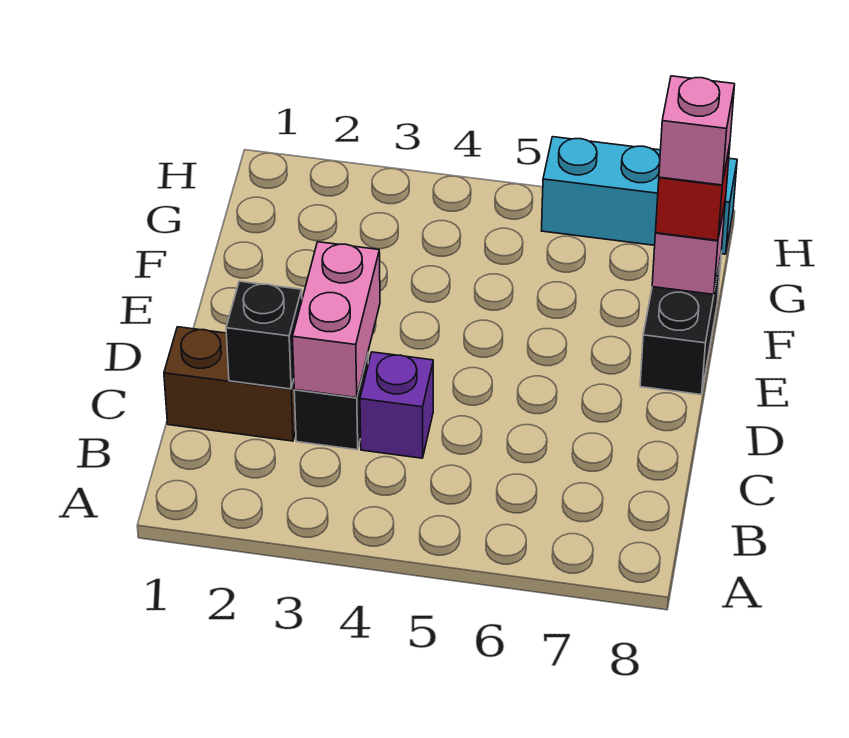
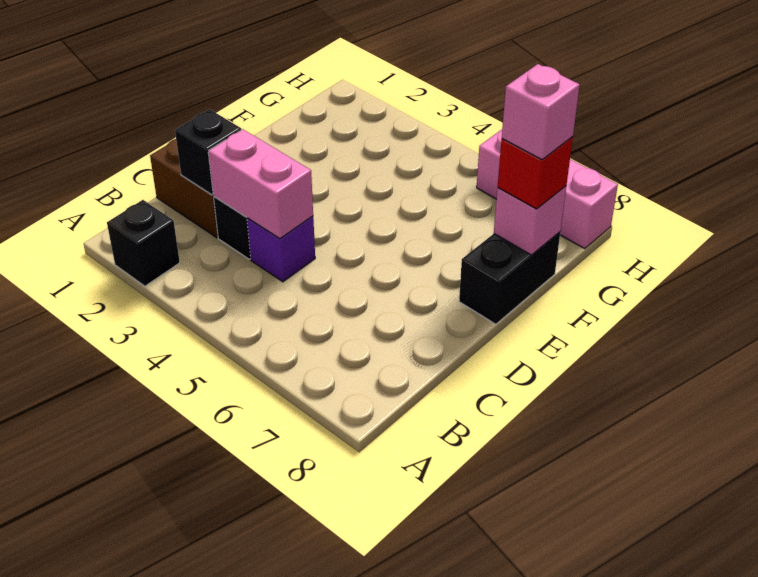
none -> black brick A2 level 1
pink brick C3:D3 level 2 -> pink brick C3:C4 level 2
cyan brick H6:H8 level 1 -> pink brick H6:H8 level 1

